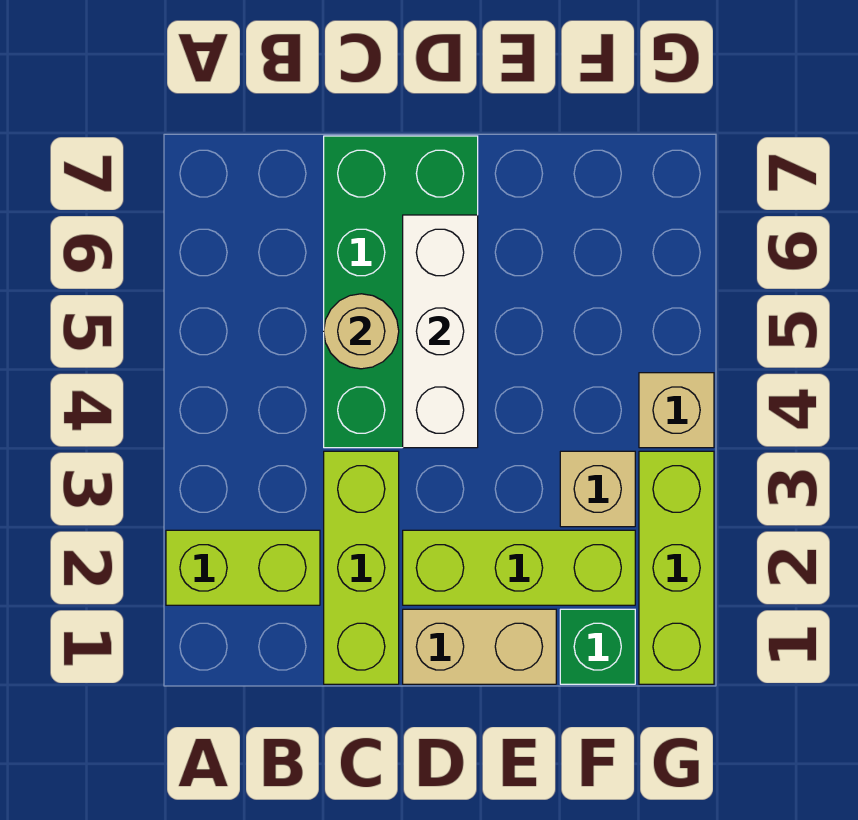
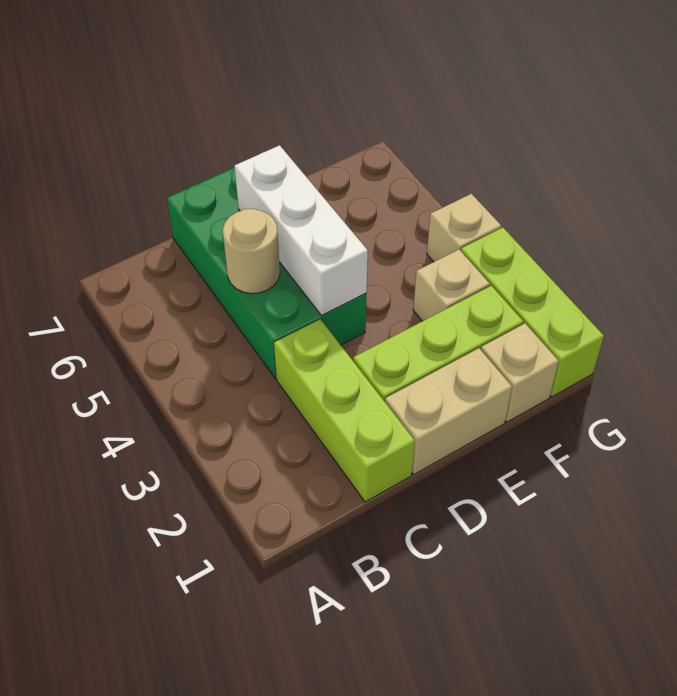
lime brick A2:B2 level 1 -> none
green brick F1 level 1 -> tan brick F1 level 1

